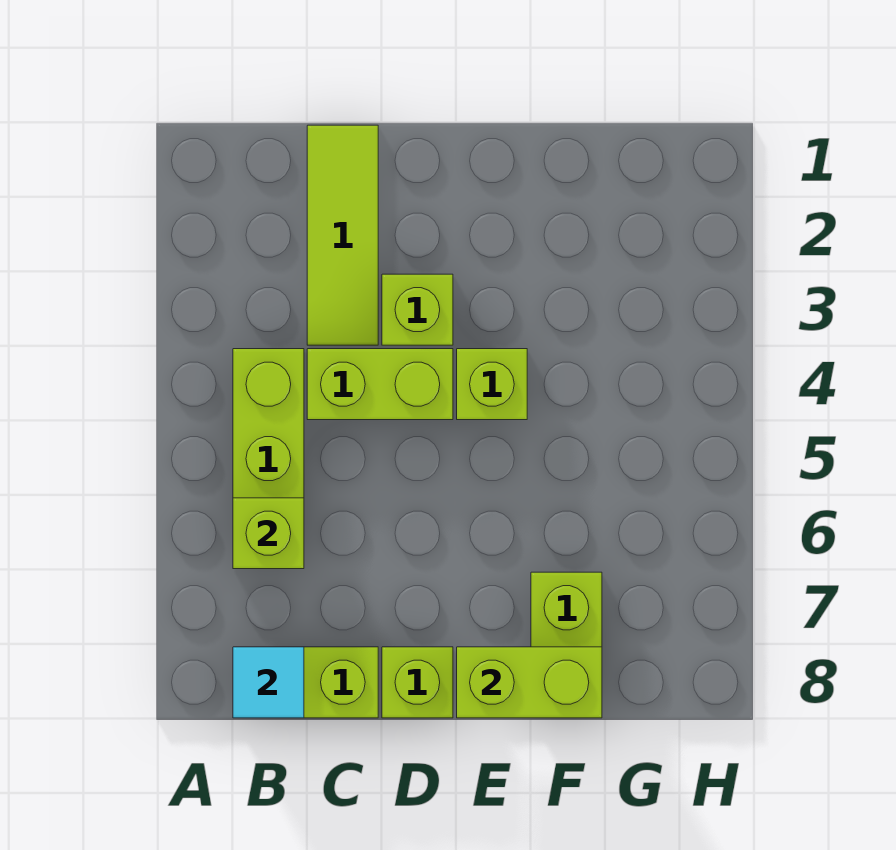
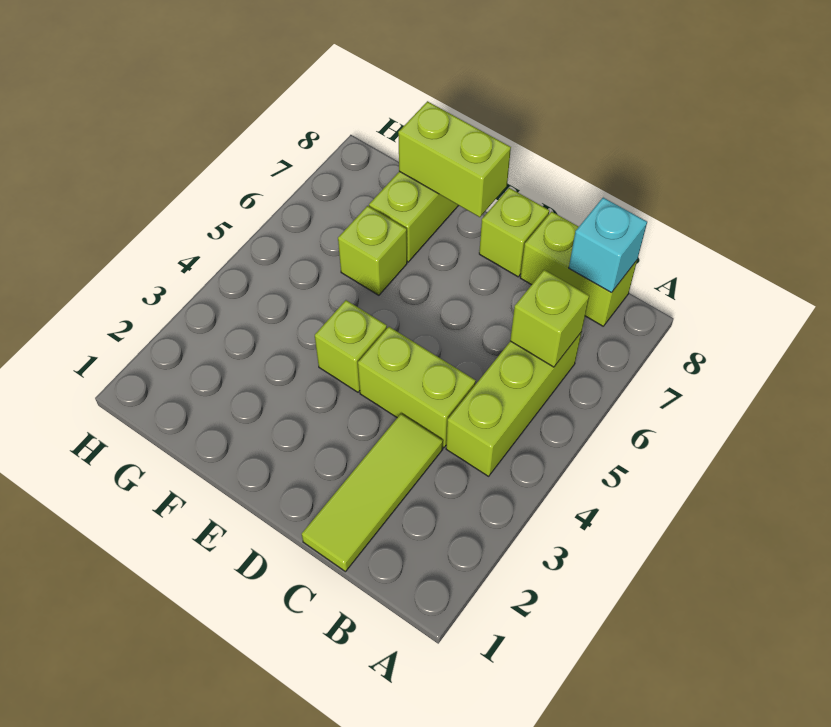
cyan tile B8 level 2 -> cyan brick B8 level 2
lime brick D3 level 1 -> lime brick F6 level 1

